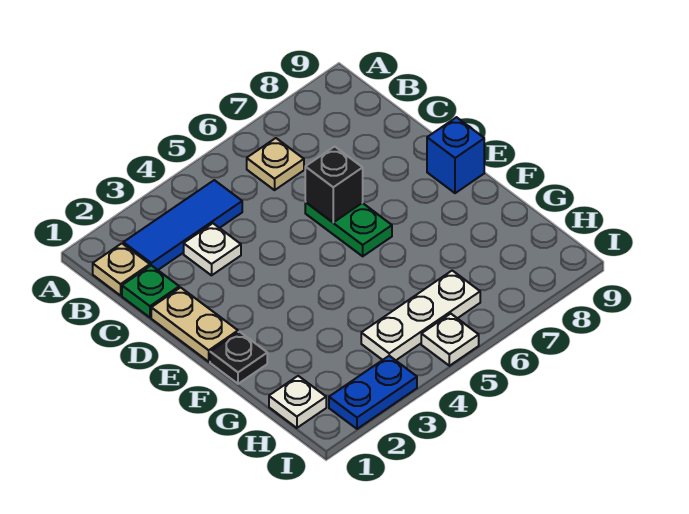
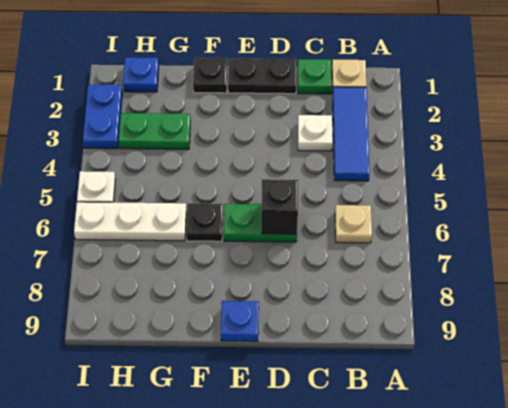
tan plate D1:E1 level 1 -> black plate D1:E1 level 1
blue brick E9 level 1 -> blue plate E9 level 1
none -> black plate F6 level 1
none -> green plate G3:H3 level 1
white plate H1 level 1 -> blue plate H1 level 1
white plate H4:H6 level 1 -> white plate G6:I6 level 1

